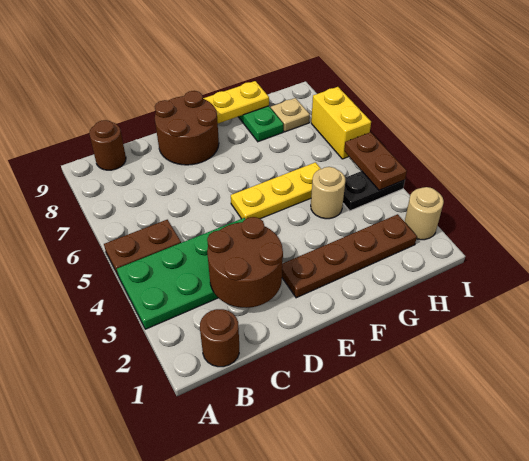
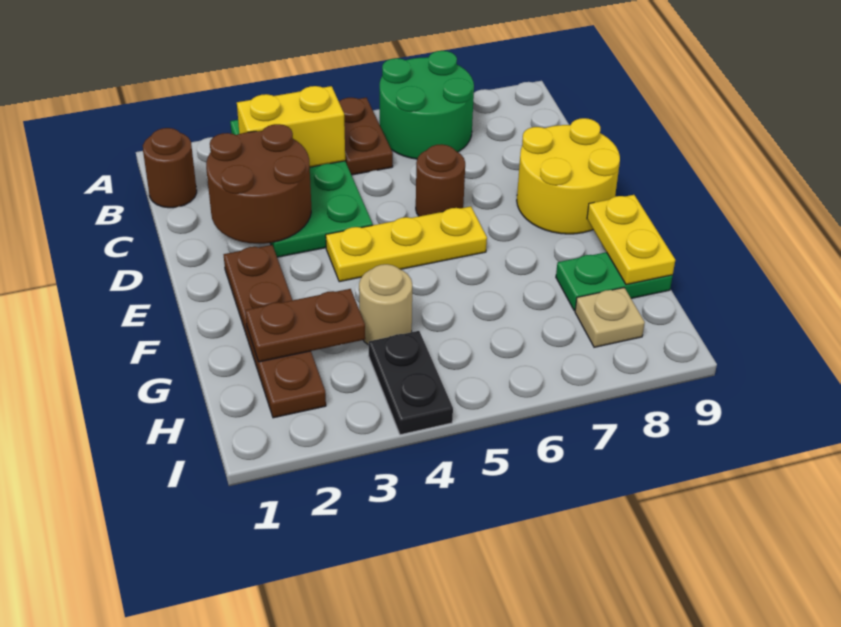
none -> green round brick A6:B7 level 1
brown round brick B9 level 1 -> brown round brick D6 level 1
brown round brick D8:E9 level 1 -> yellow round brick D8:E9 level 1
yellow plate E5:G5 level 1 -> yellow plate E4:E6 level 1
tan round brick I2 level 1 -> none
brown plate I4:I5 level 2 -> brown plate G2:G3 level 2
yellow brick I6:I7 level 1 -> yellow brick B3:B4 level 2

